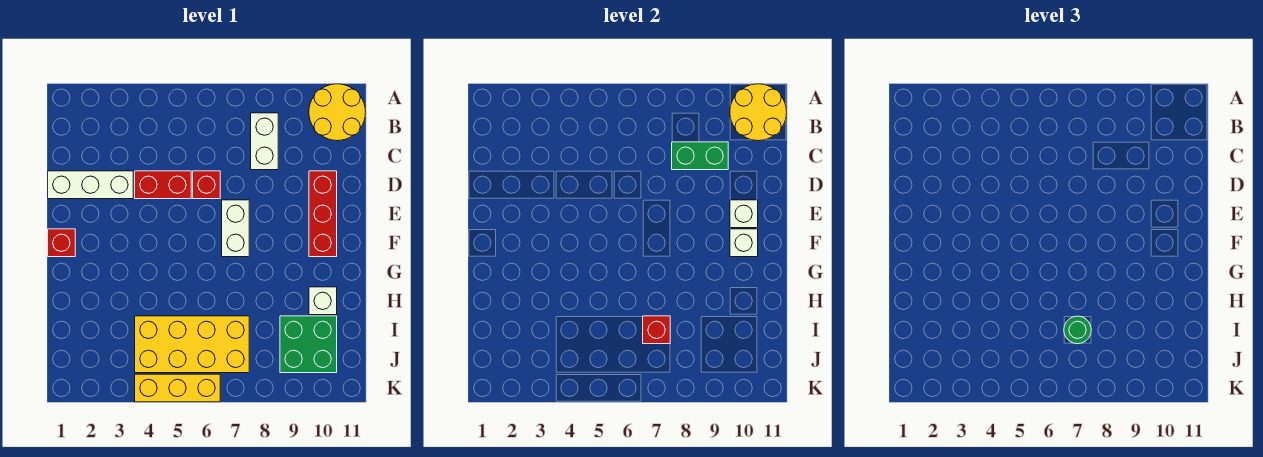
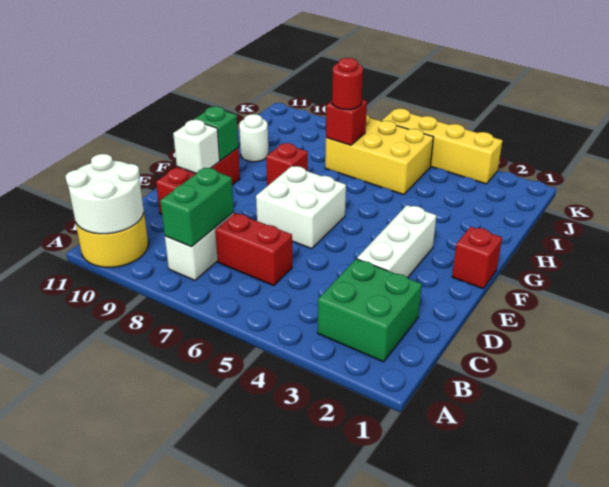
yellow round brick A10:B11 level 2 -> white round brick A10:B11 level 2
green brick C8:C9 level 2 -> green brick B8:C8 level 2
white brick D1:D3 level 1 -> white brick D3:F3 level 1
red brick D4:D5 level 1 -> red brick C6:C7 level 1
red brick D6 level 1 -> red brick G8 level 1
white brick E7:F7 level 1 -> white brick E6:F7 level 1
white brick F10 level 2 -> green brick F10 level 2
white brick H10 level 1 -> white round brick H10 level 1
yellow brick I4:J7 level 1 -> yellow brick I5:J7 level 1
green round brick I7 level 3 -> red round brick I7 level 3
green brick I9:J10 level 1 -> green brick B2:C3 level 1
yellow brick K4:K6 level 1 -> yellow brick K3:K6 level 1

